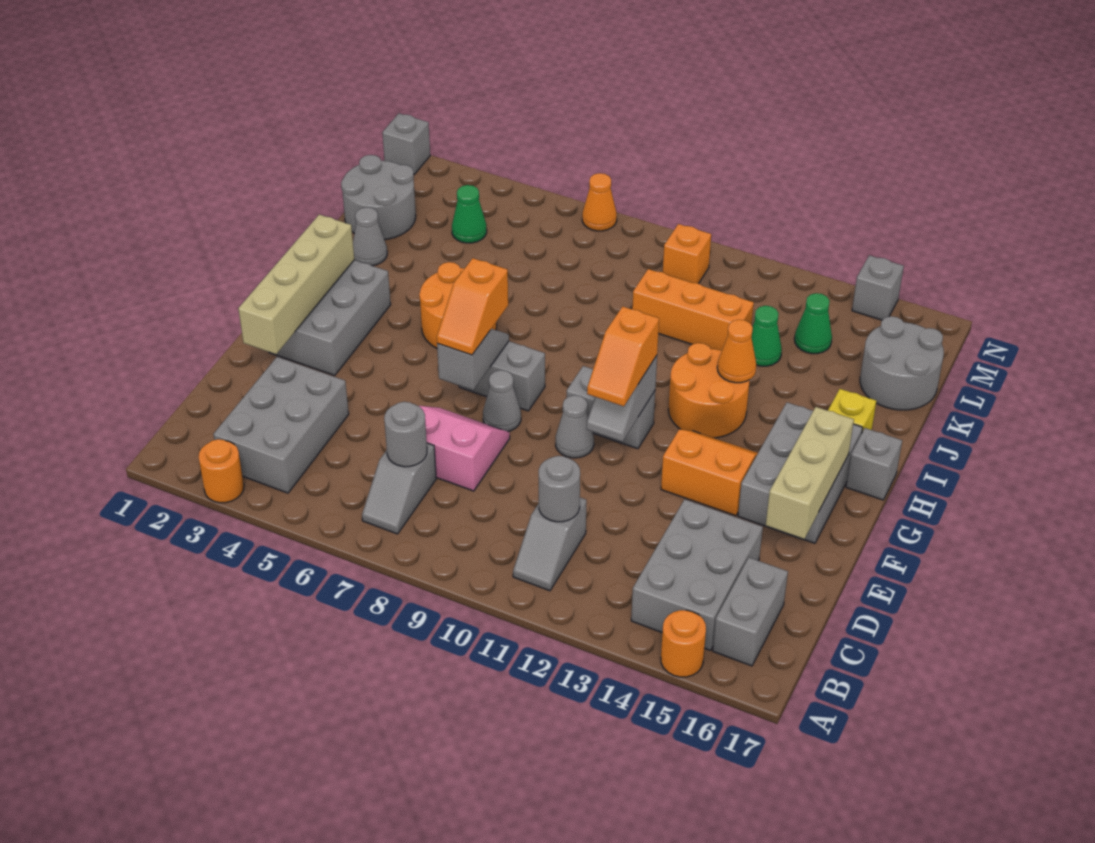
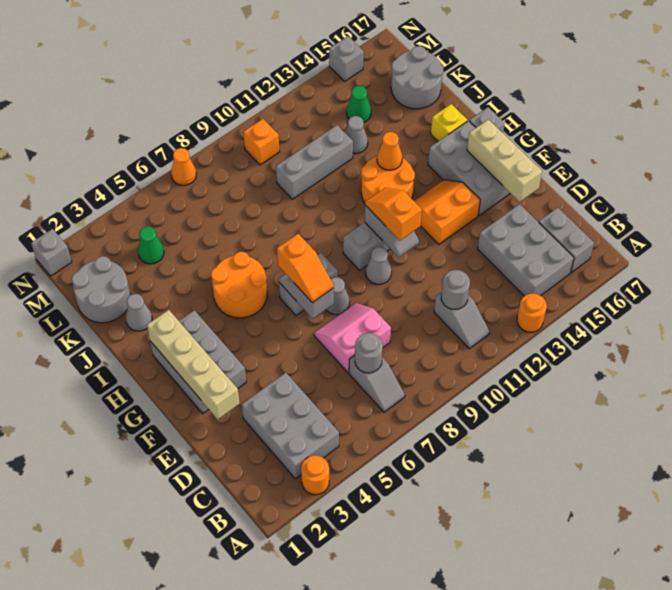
orange round brick A15 level 1 -> orange round brick A13 level 1
orange slope F11:G11 level 3 top G -> orange slope F11:G11 level 3 top F
orange brick K10:K12 level 1 -> grey brick K10:K12 level 1
green cone K13 level 1 -> grey cone K13 level 1

